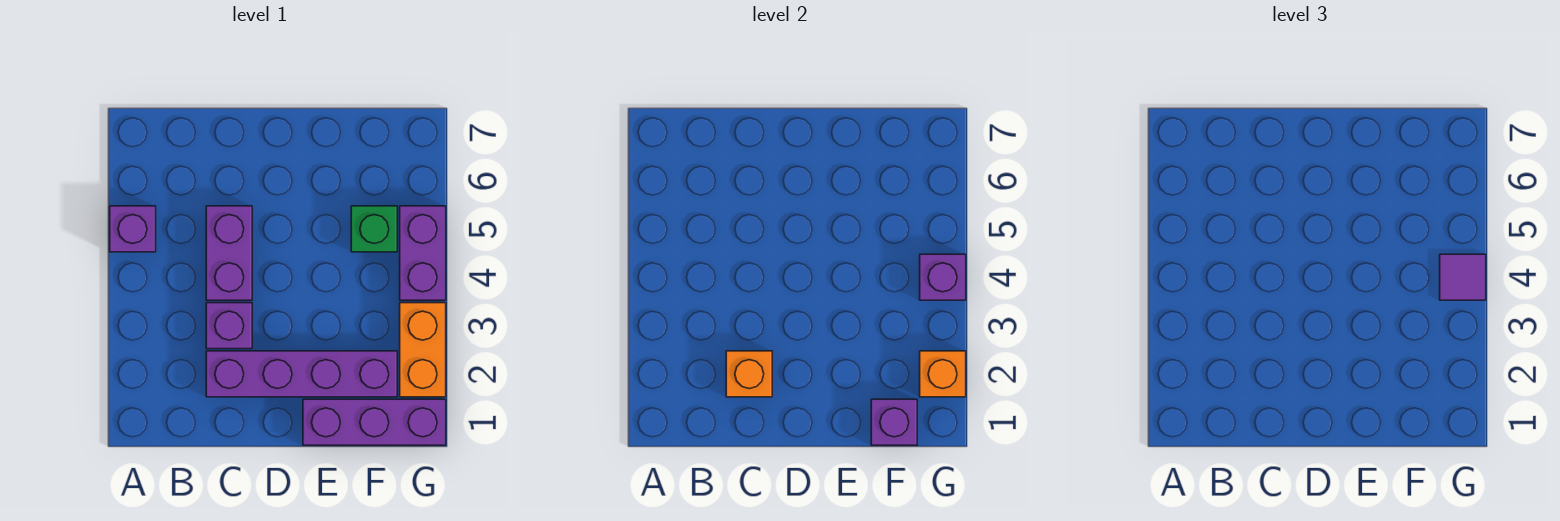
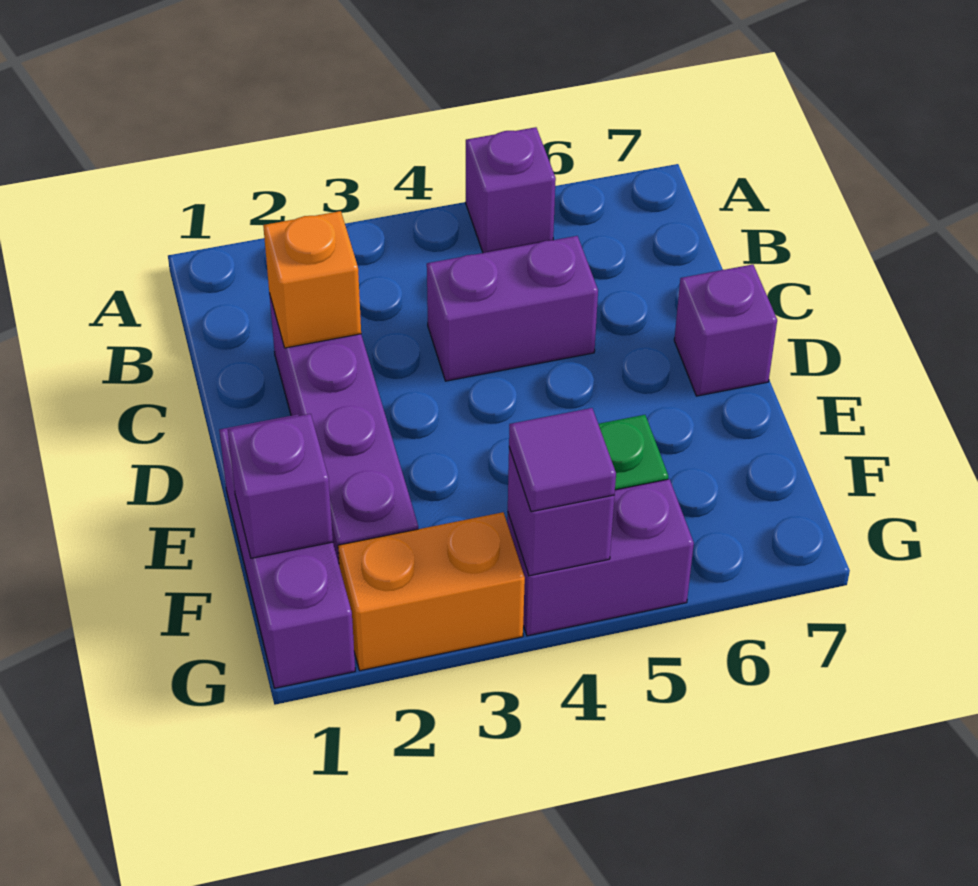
purple brick C3 level 1 -> purple brick D7 level 1
orange brick G2 level 2 -> none

